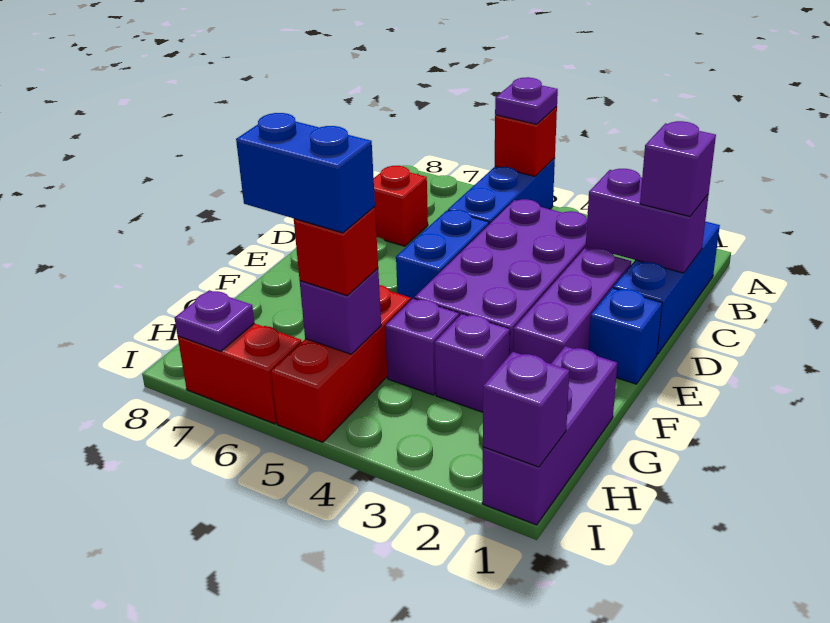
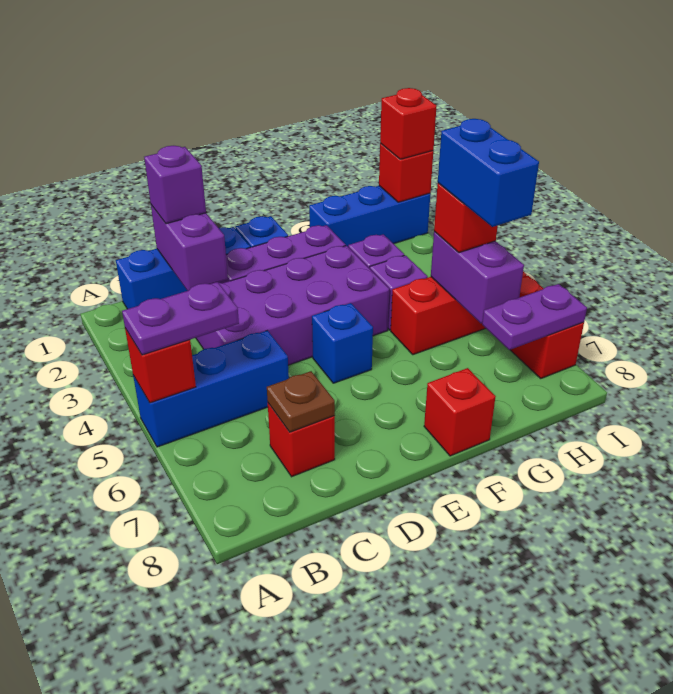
purple plate A5 level 3 -> purple plate A5:B5 level 3
none -> brown plate C7 level 2
blue brick D5:E5 level 1 -> blue brick E5 level 1
none -> red brick F8 level 1
purple brick G1:I1 level 1 -> blue brick G1:I1 level 1
purple brick H5 level 2 -> purple brick H5:H6 level 2
purple brick I1 level 2 -> red brick I1 level 2
none -> red brick I1 level 3
purple plate I7 level 2 -> purple plate H7:I7 level 2

